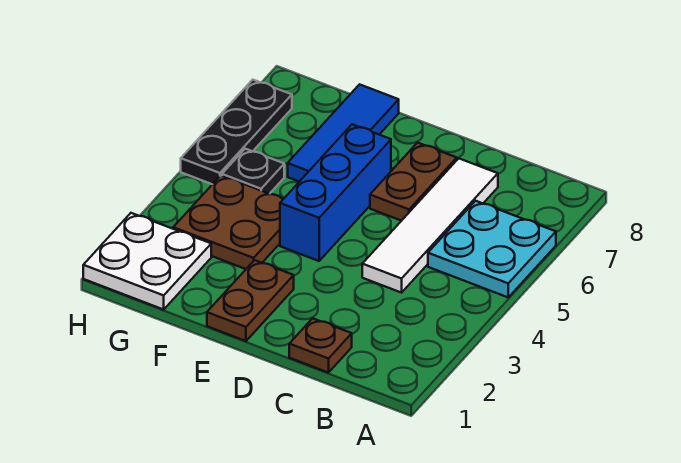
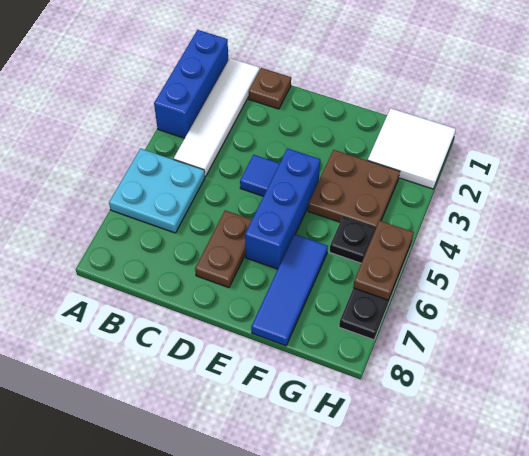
none -> blue brick A1:A3 level 1
white tile C4:C7 level 1 -> white tile B1:B4 level 1
none -> blue tile D4 level 1
brown plate E1:E2 level 1 -> brown plate H5:H6 level 2
white plate G1:H2 level 1 -> white tile G1:H2 level 1

